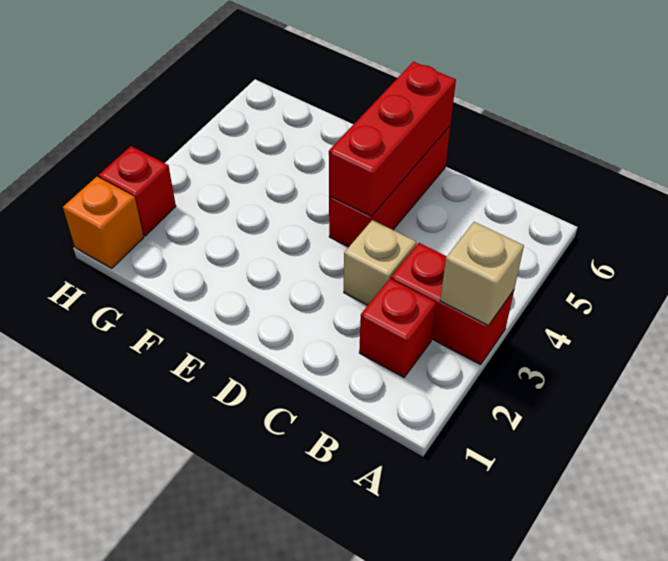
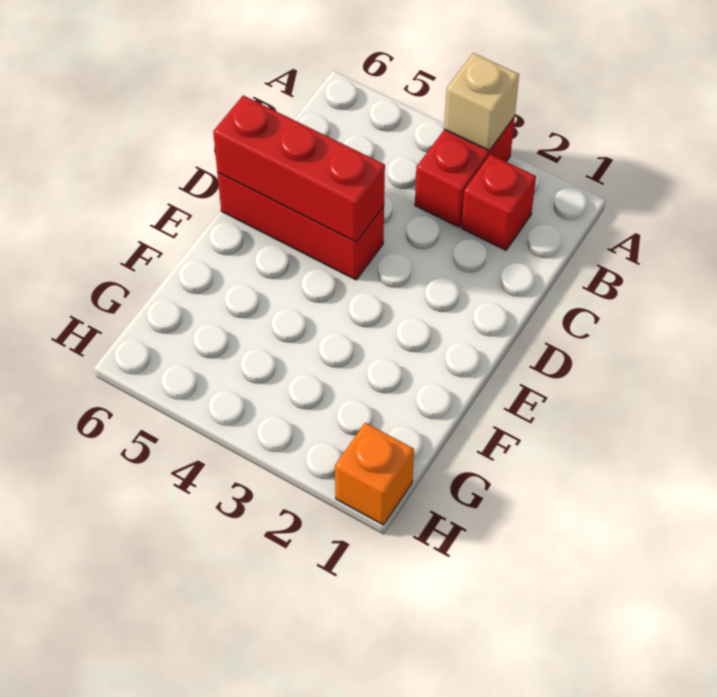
tan brick C3 level 1 -> none
red brick H2 level 1 -> none

